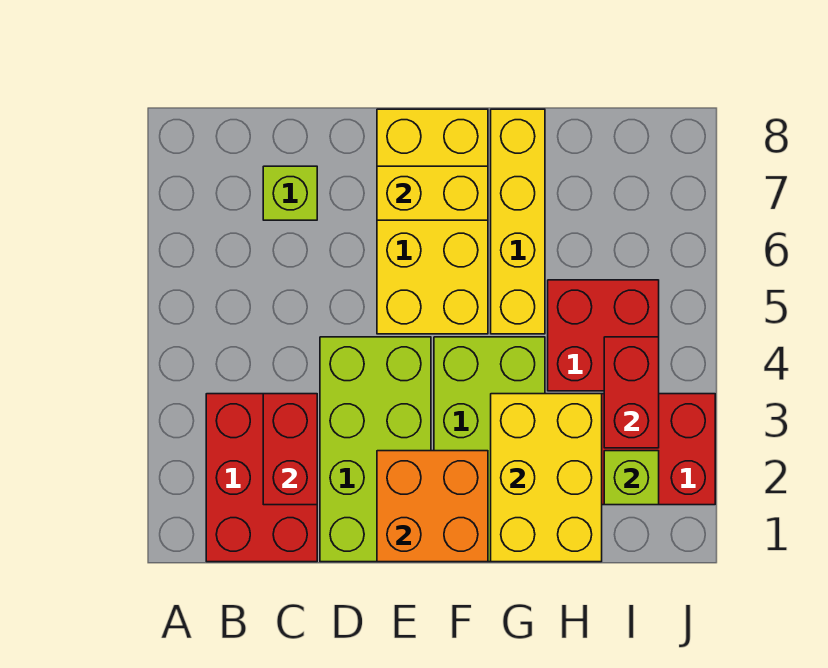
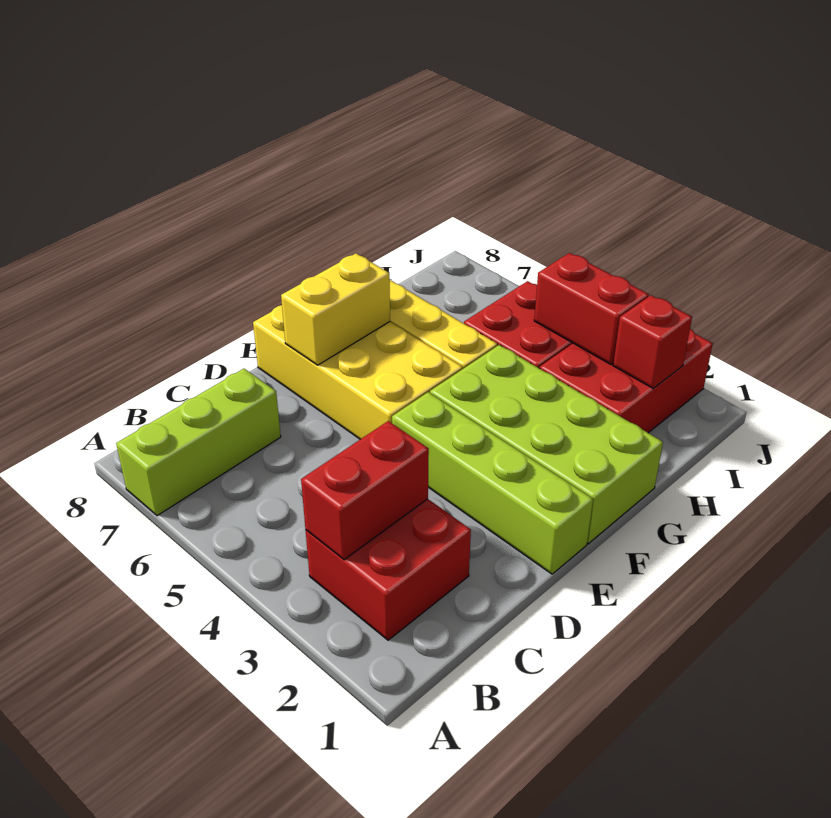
red brick B1:C3 level 1 -> red brick B2:C3 level 1
red brick C2:C3 level 2 -> red brick B3:C3 level 2
lime brick C7 level 1 -> lime brick A7:C7 level 1
lime brick D1:E4 level 1 -> lime brick E1:E4 level 1
orange brick E1:F2 level 2 -> none
yellow brick G1:H3 level 2 -> none
lime brick I2 level 2 -> red brick I2 level 2

